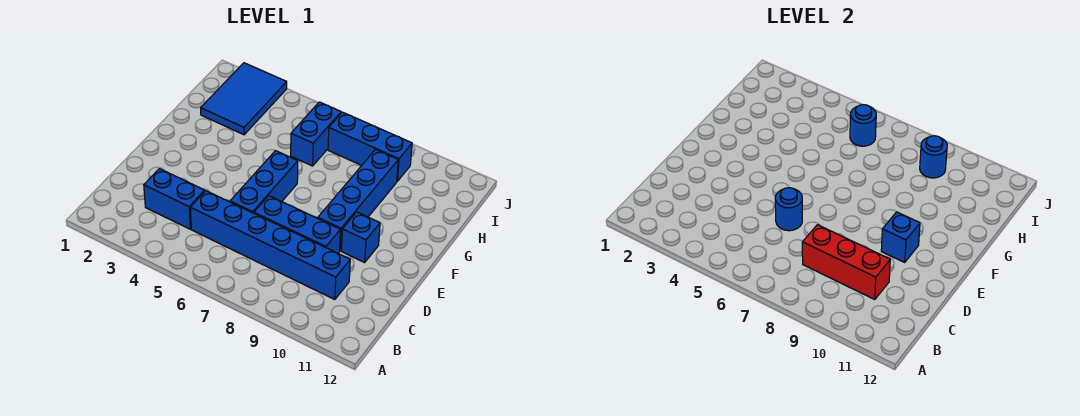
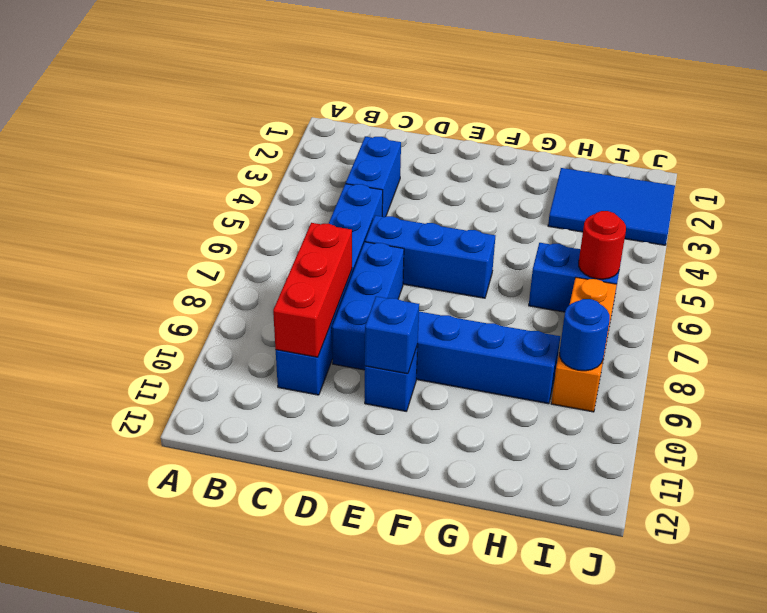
blue round brick D6 level 2 -> none
blue round brick I6 level 2 -> red round brick I6 level 2
blue brick I7:I9 level 1 -> orange brick I7:I9 level 1

